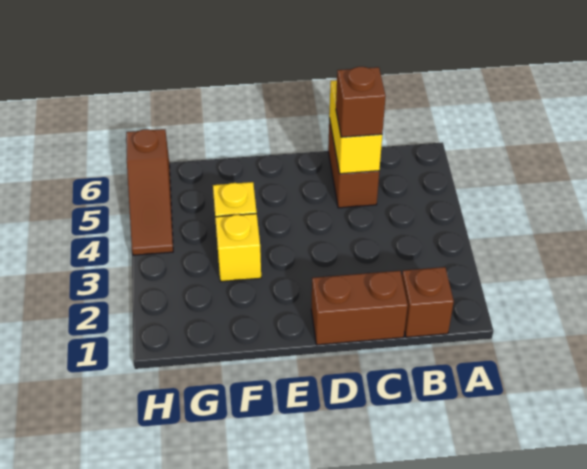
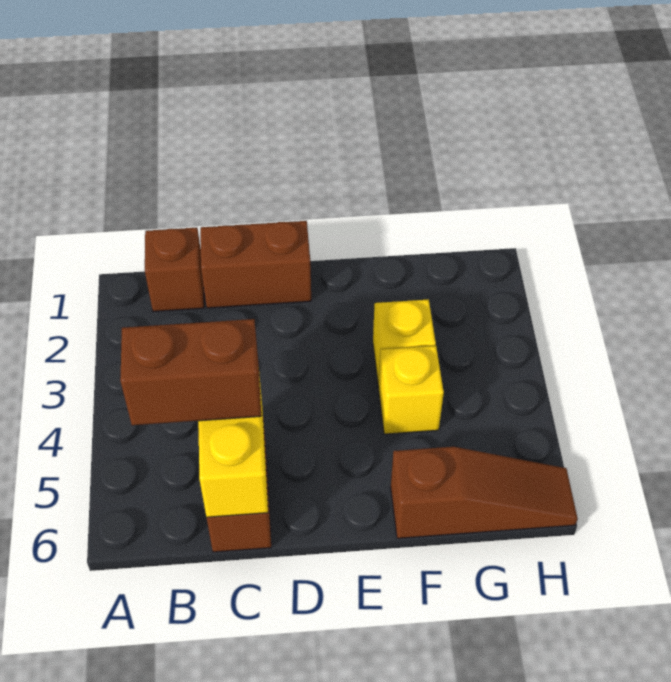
brown brick C5 level 3 -> brown brick B5:C5 level 3
brown slope H4:H6 level 1 top 6 -> brown slope F6:H6 level 1 top F

